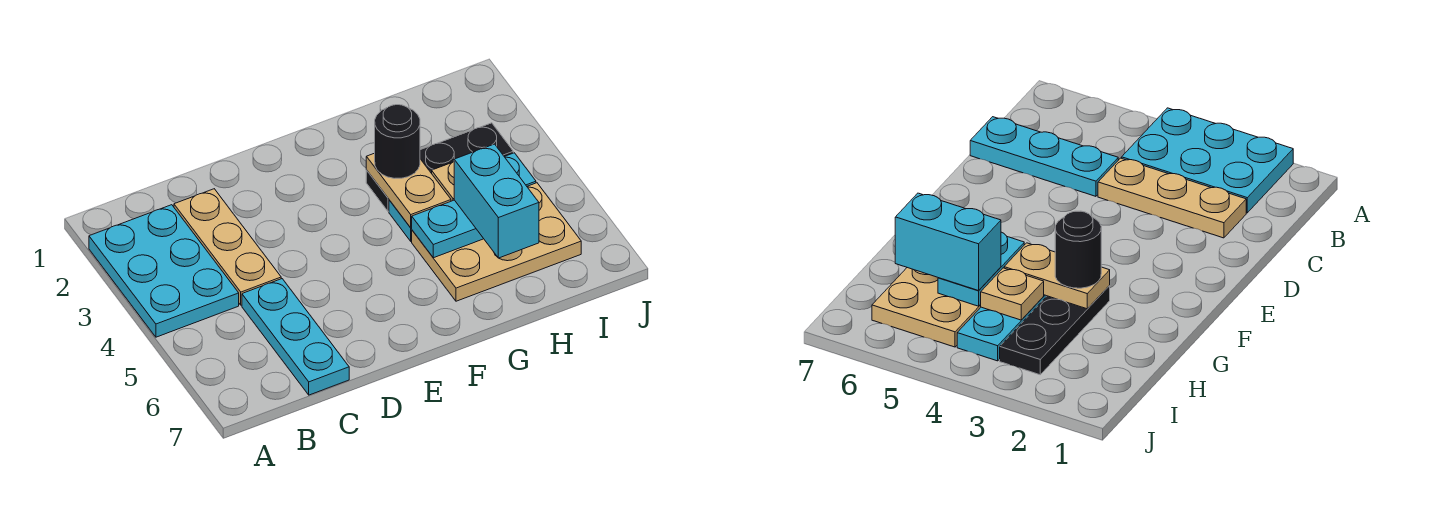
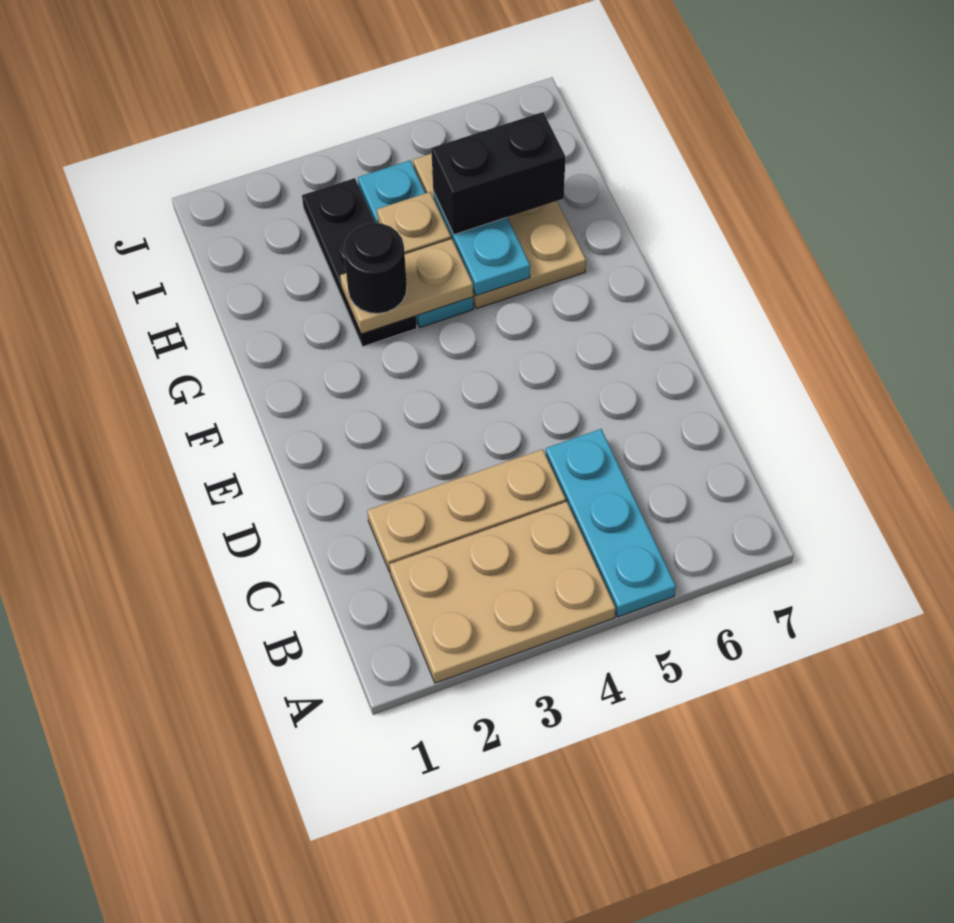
cyan plate A2:B4 level 1 -> tan plate A2:B4 level 1
cyan plate C5:C7 level 1 -> cyan plate A5:C5 level 1
cyan brick H5:H6 level 3 -> black brick H5:H6 level 3

